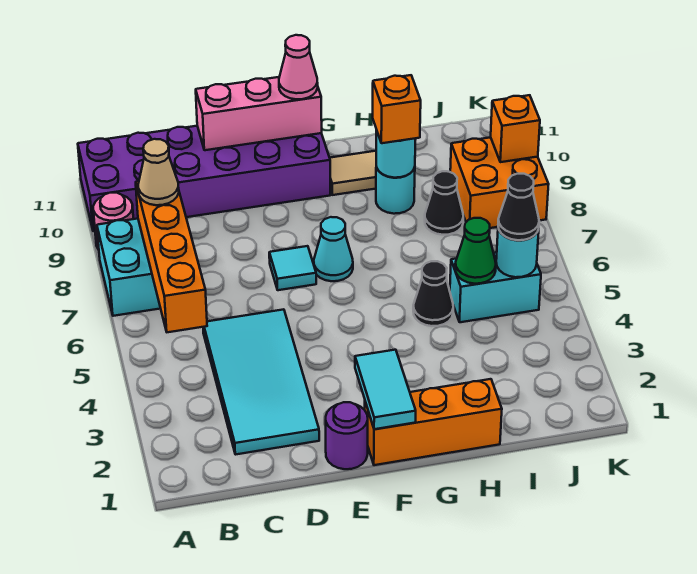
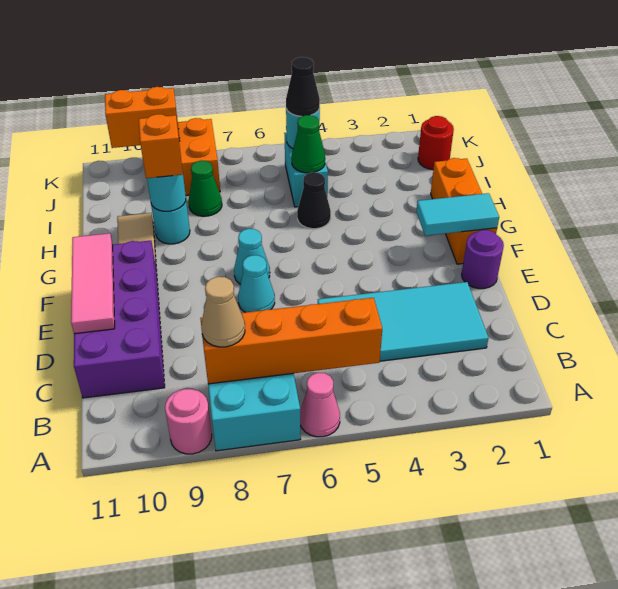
purple brick A10:F11 level 1 -> purple brick C10:F11 level 1
pink brick D11:F11 level 2 -> pink tile D11:F11 level 2
cyan tile E7 level 1 -> cyan cone E7 level 1
pink cone F11 level 3 -> pink cone A6 level 1
black cone I8 level 1 -> green cone I8 level 1
none -> red round brick J1 level 1
orange brick K9 level 2 -> orange brick K9:K10 level 2

